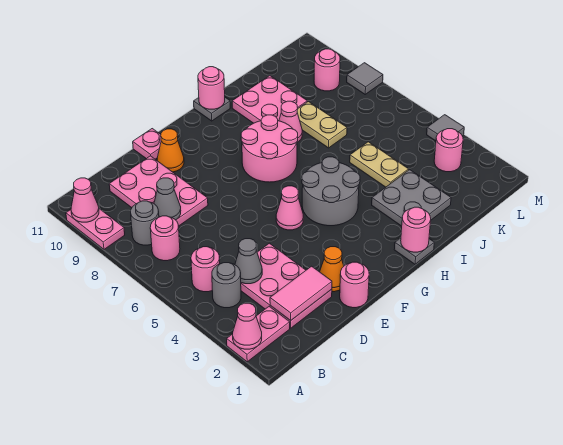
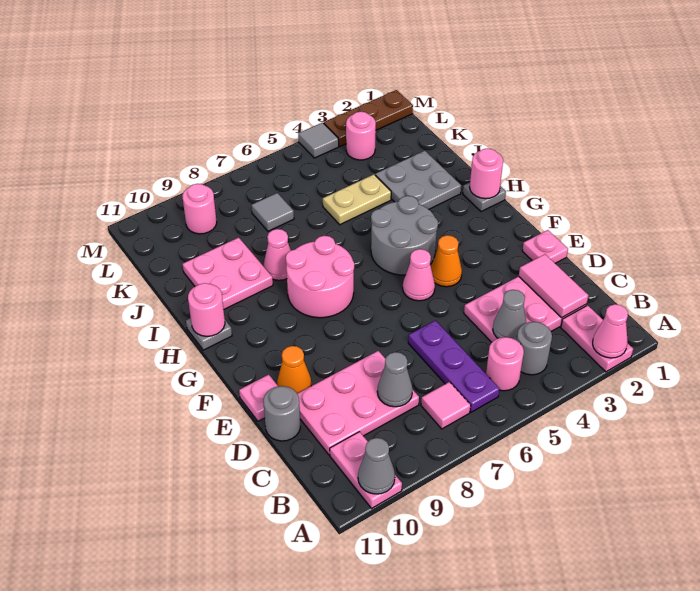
pink plate A9:A10 level 1 -> pink plate A10:B10 level 1
pink cone A10 level 2 -> grey cone A10 level 2
none -> purple plate B6:D6 level 1
pink round brick B7 level 1 -> pink tile B7 level 1
grey round brick B8 level 1 -> grey round brick D11 level 1
pink round brick E1 level 1 -> pink plate E1 level 1
orange cone E2 level 1 -> orange cone F4 level 1
tan plate J7:J8 level 1 -> none
none -> brown plate M1:M3 level 1
grey tile M8 level 1 -> grey tile K7 level 1

